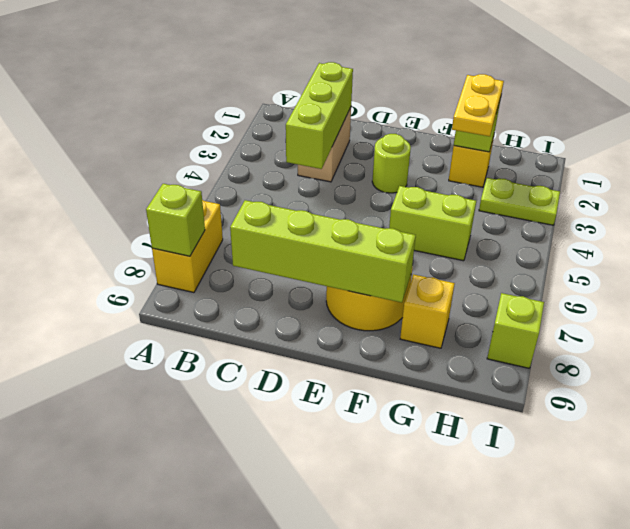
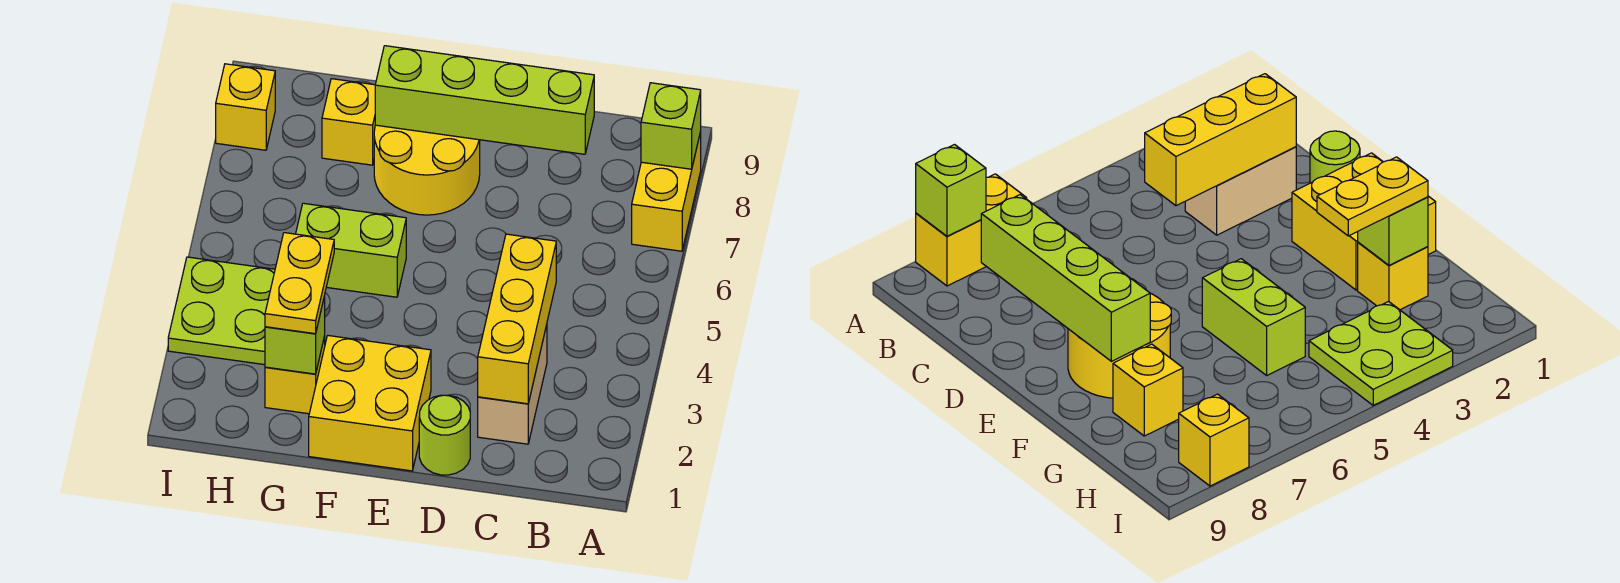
lime brick C2:C4 level 2 -> yellow brick C2:C4 level 2
none -> yellow brick E1:F2 level 1
lime round brick E3 level 1 -> lime round brick D1 level 1
lime plate H3:I3 level 1 -> lime plate H3:I4 level 1
lime brick I8 level 1 -> yellow brick I8 level 1

